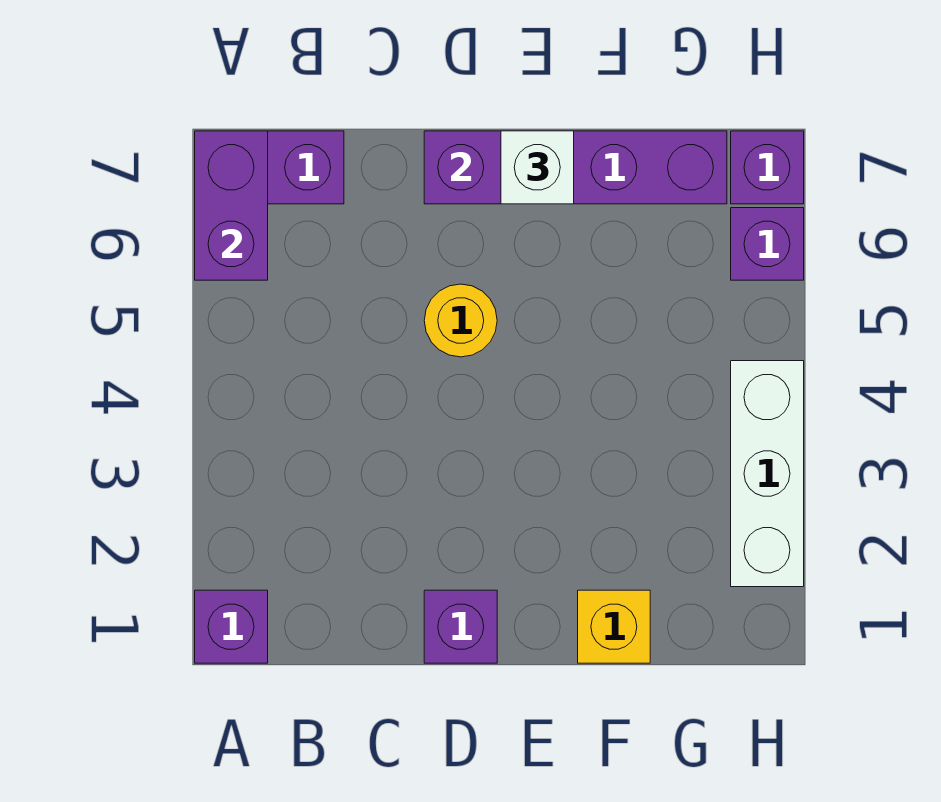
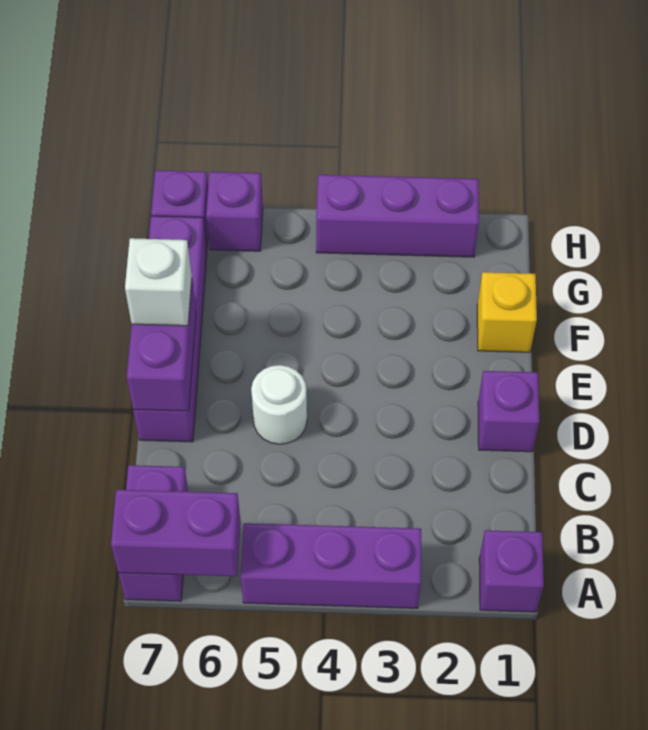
none -> purple brick A3:A5 level 1
yellow round brick D5 level 1 -> white round brick D5 level 1
white brick H2:H4 level 1 -> purple brick H2:H4 level 1

